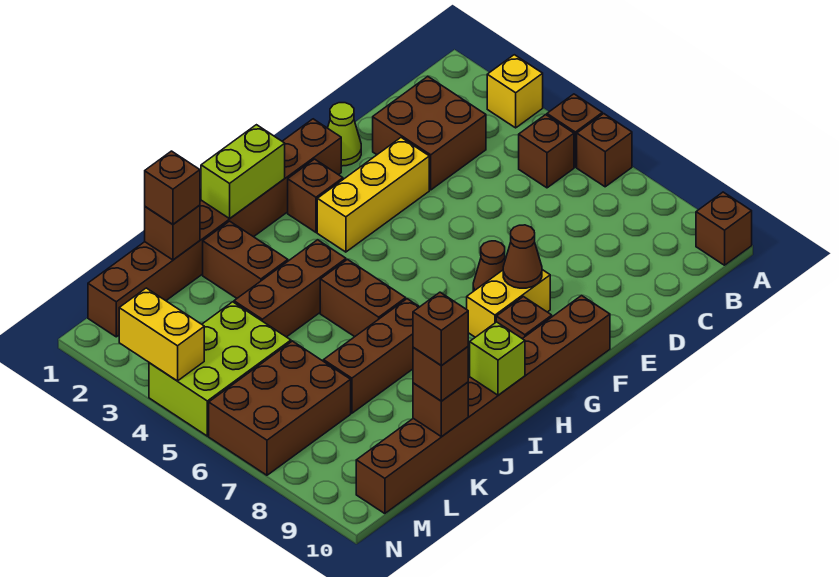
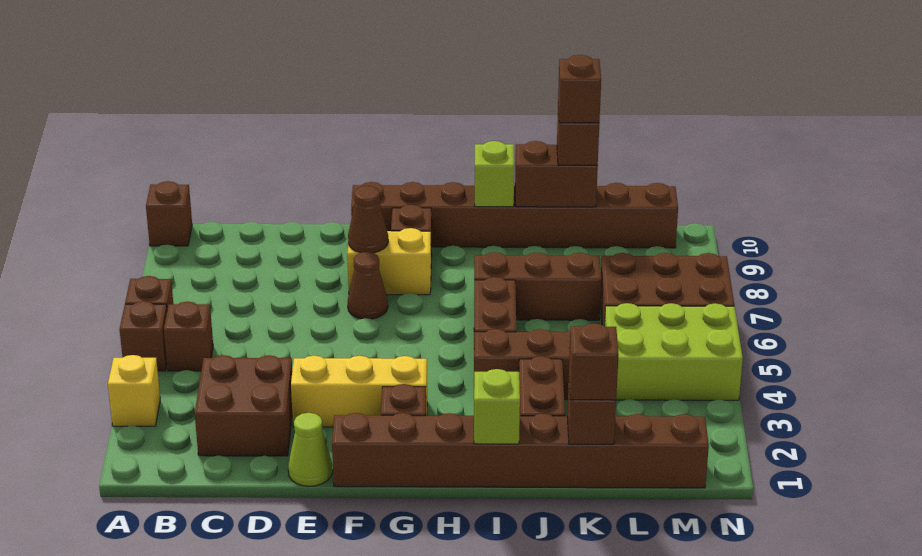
lime brick H1:I1 level 2 -> lime brick I1 level 2
brown brick K10 level 2 -> brown brick J10:K10 level 2
yellow brick N3:N4 level 2 -> none

